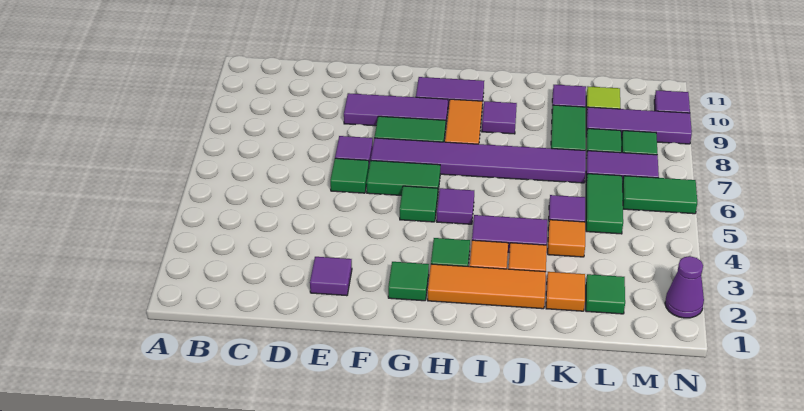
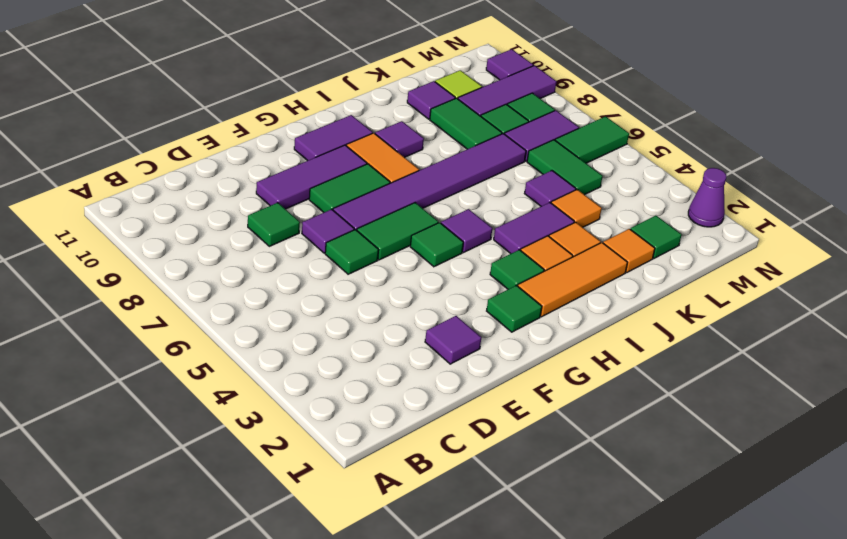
none -> green tile D8 level 1

